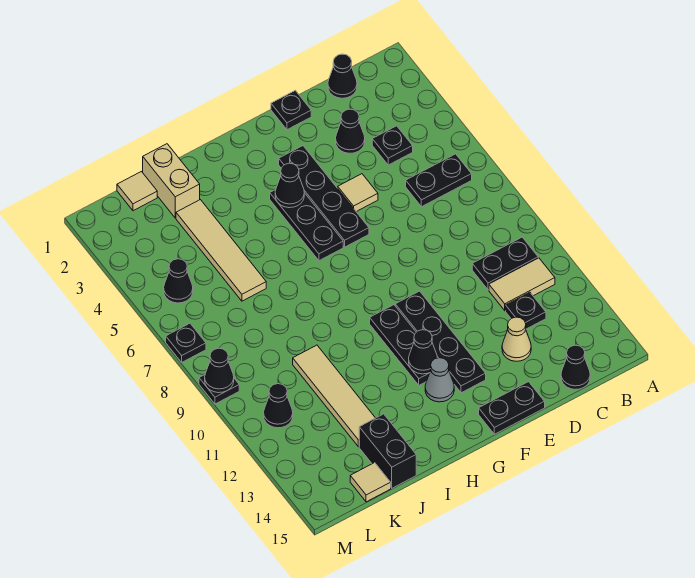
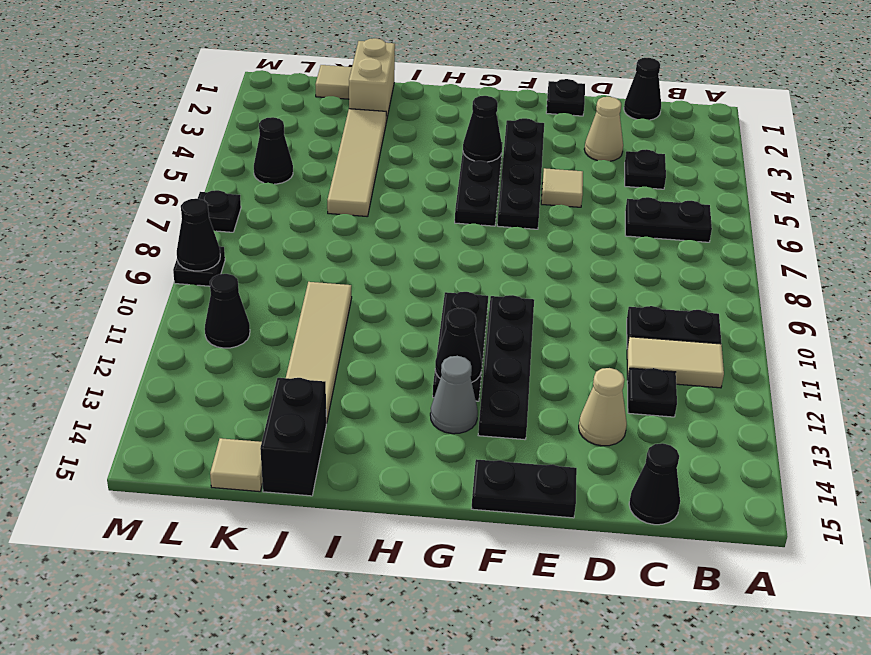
black cone D3 level 1 -> tan cone D3 level 1

